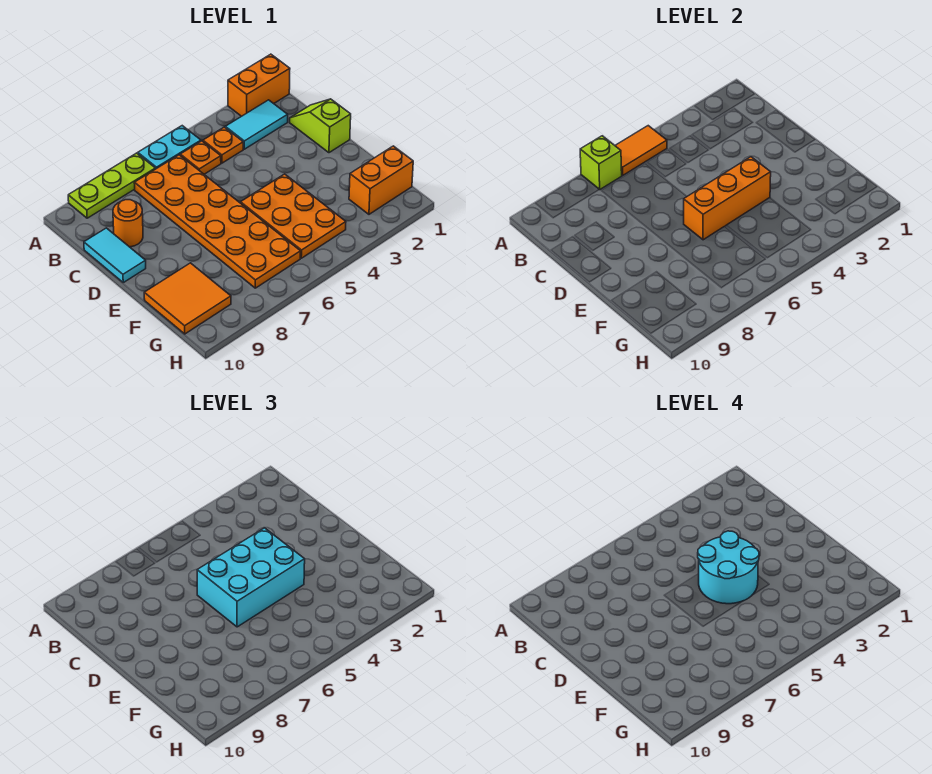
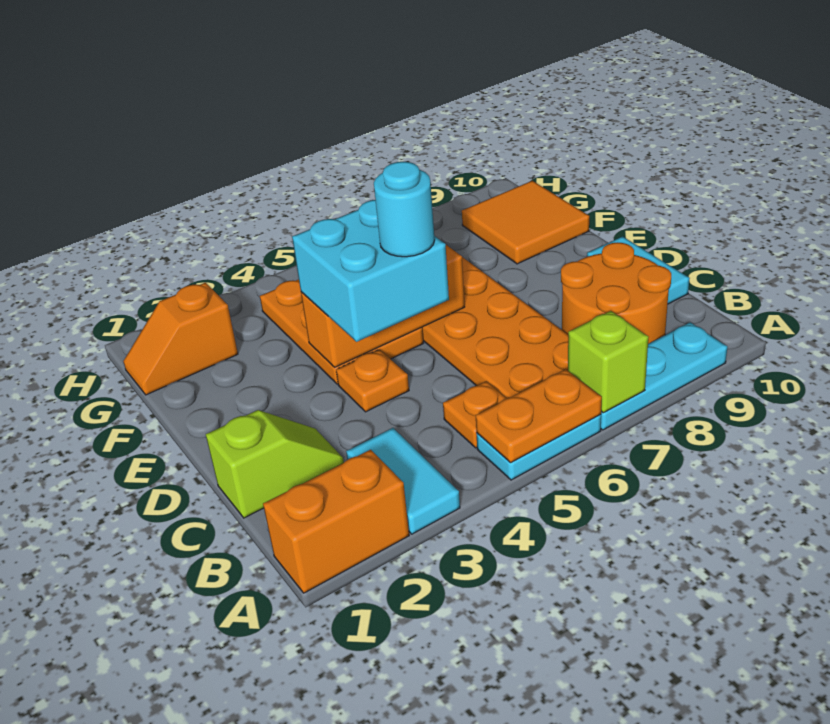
orange tile A5:A6 level 2 -> orange plate A5:A6 level 2
lime plate A7:A9 level 1 -> cyan plate A7:A9 level 1
cyan tile B2:B3 level 1 -> cyan tile A3:B3 level 1
orange plate B4 level 1 -> orange plate D4 level 1
lime slope C1:D1 level 1 top D -> lime slope C1:C2 level 1 top 1
orange round brick C9 level 1 -> orange round brick B8:C9 level 1
cyan brick D4:E6 level 3 -> cyan brick D4:E5 level 3
cyan round brick D4:E5 level 4 -> cyan round brick D5 level 4
orange brick G1:G2 level 1 -> orange slope G1:G2 level 1 top 2

